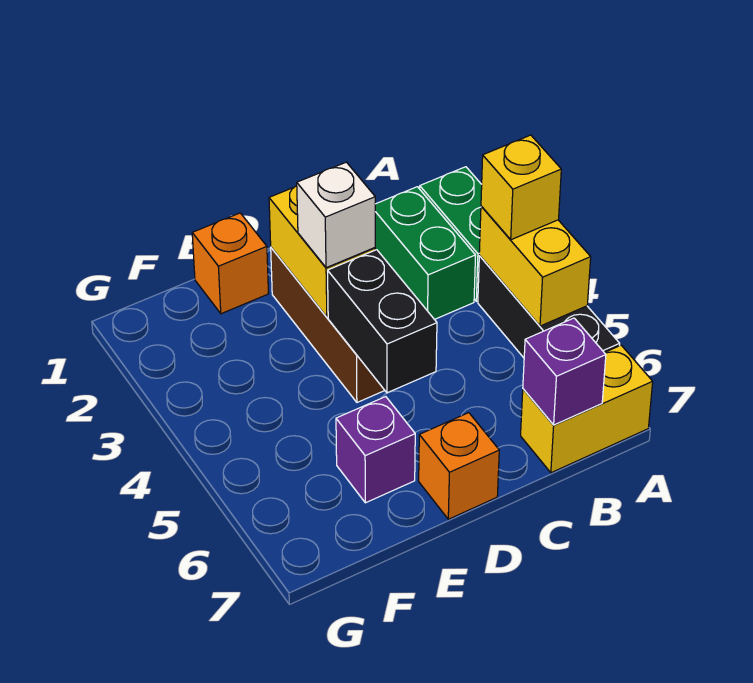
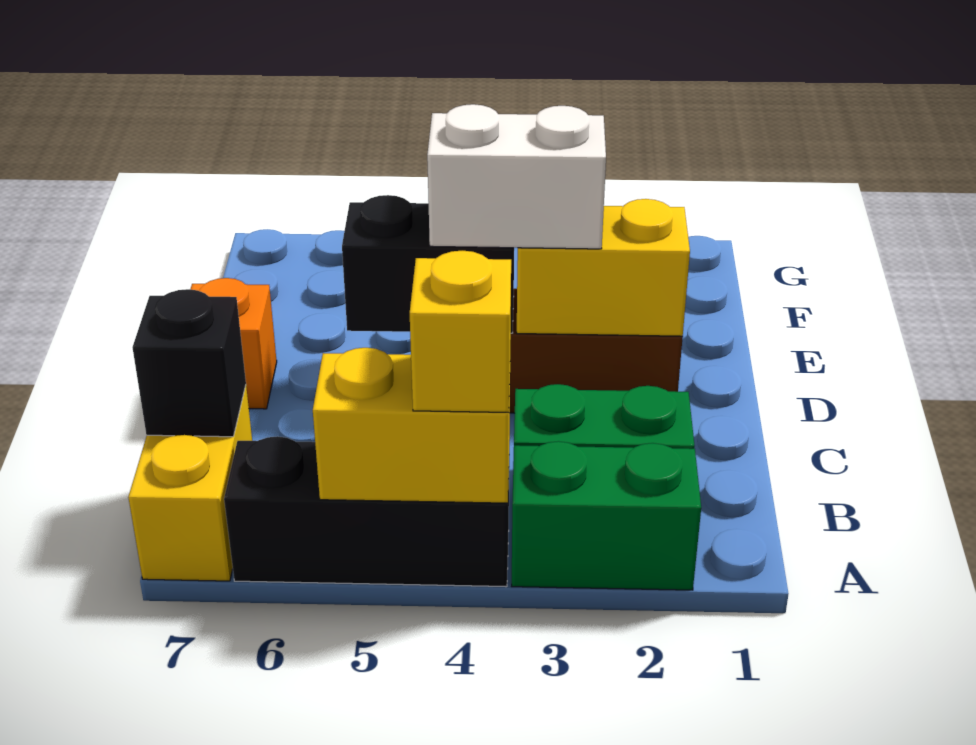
purple brick B7 level 2 -> black brick B7 level 2
white brick D3 level 3 -> white brick D3:D4 level 3
orange brick E1 level 1 -> none
purple brick E6 level 1 -> none

